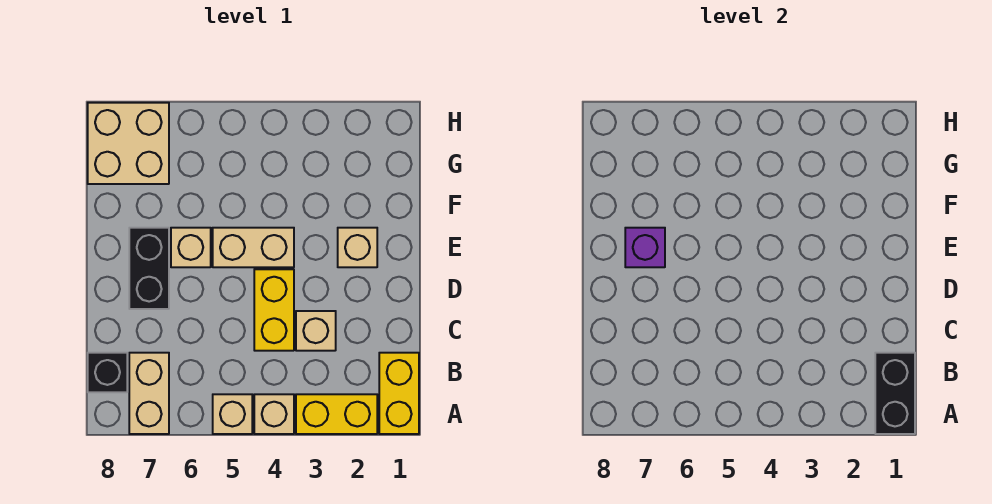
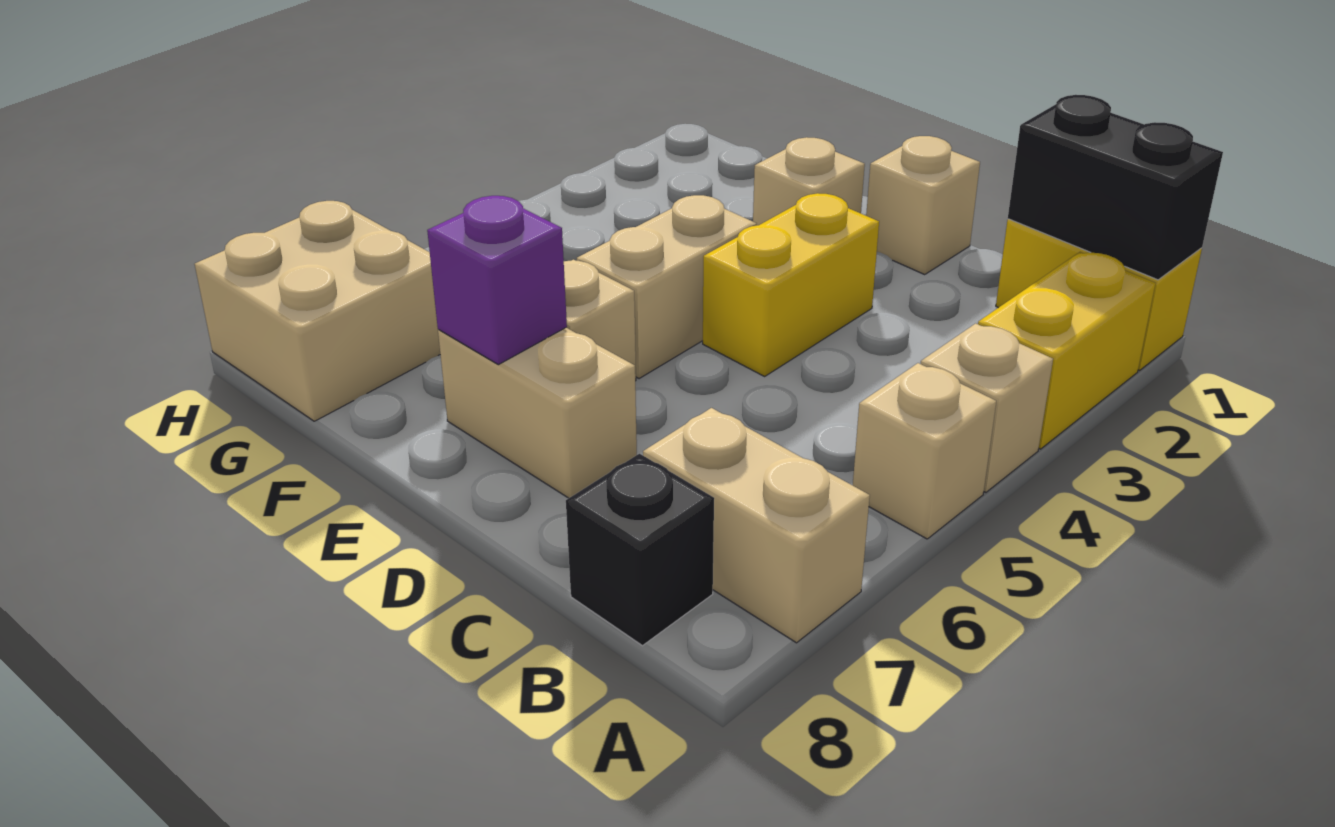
tan brick C3 level 1 -> tan brick D1 level 1
yellow brick C4:D4 level 1 -> yellow brick D3:D4 level 1
black brick D7:E7 level 1 -> tan brick D7:E7 level 1

